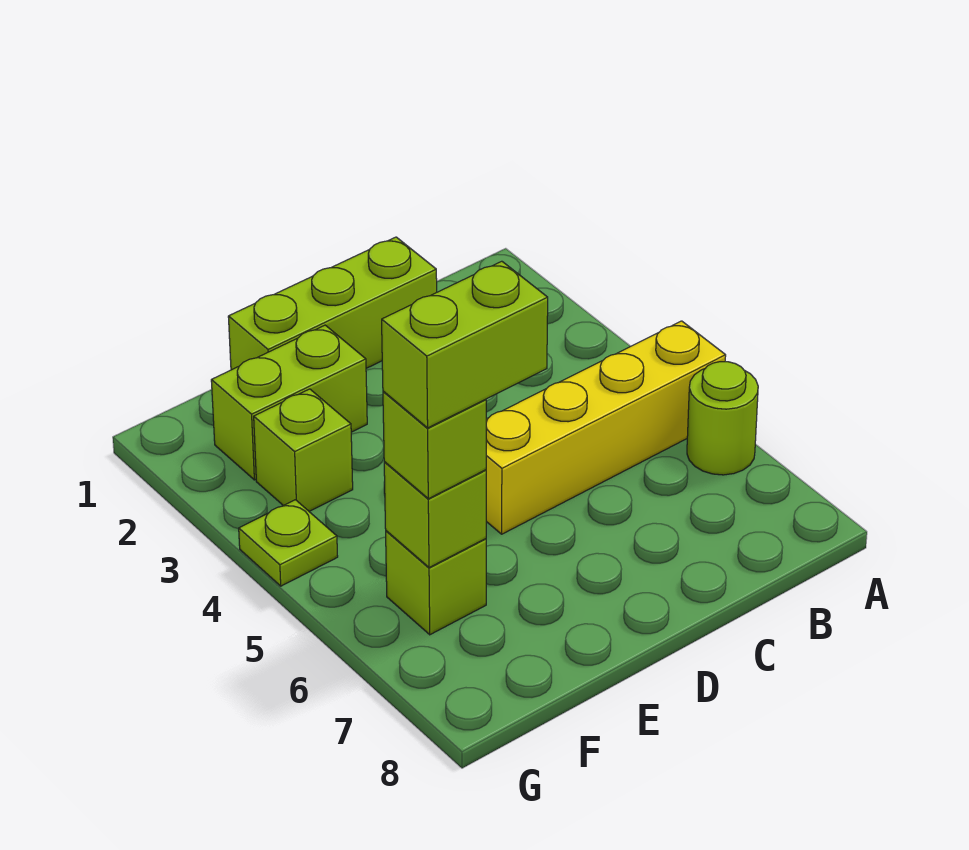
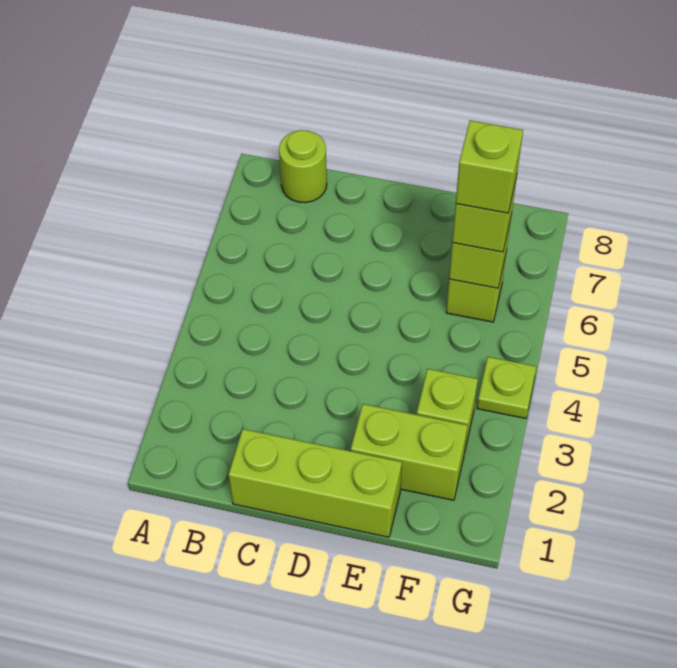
yellow brick A5:D5 level 1 -> none
lime round brick A6 level 1 -> lime round brick B8 level 1
lime brick E6:F6 level 4 -> lime brick F6 level 4

